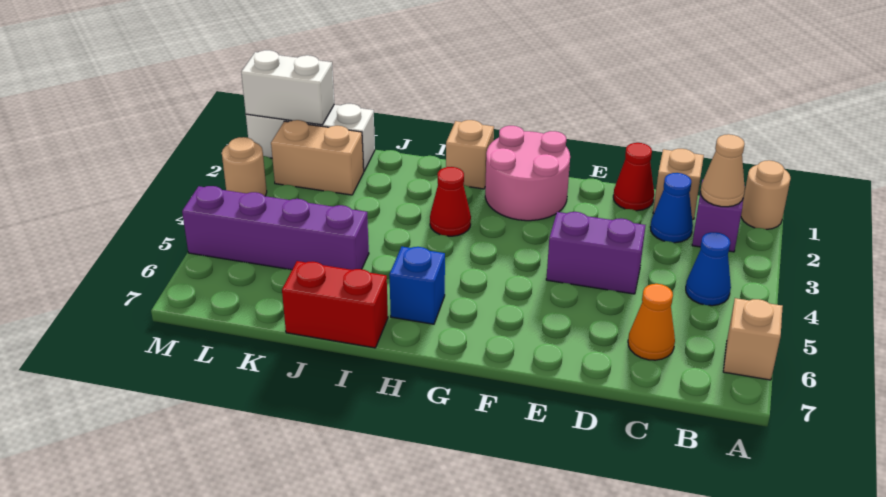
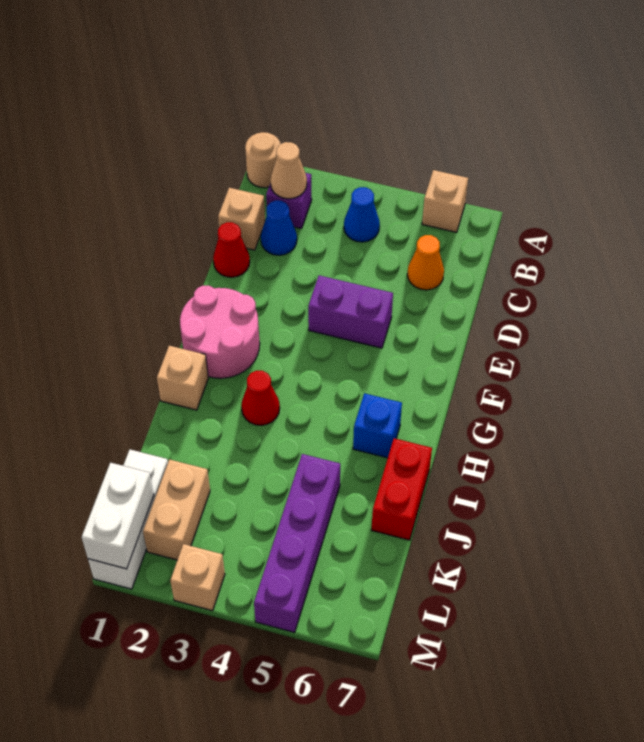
purple brick D4:E4 level 1 -> purple brick E4:E5 level 1
tan round brick M3 level 1 -> tan brick M3 level 1

